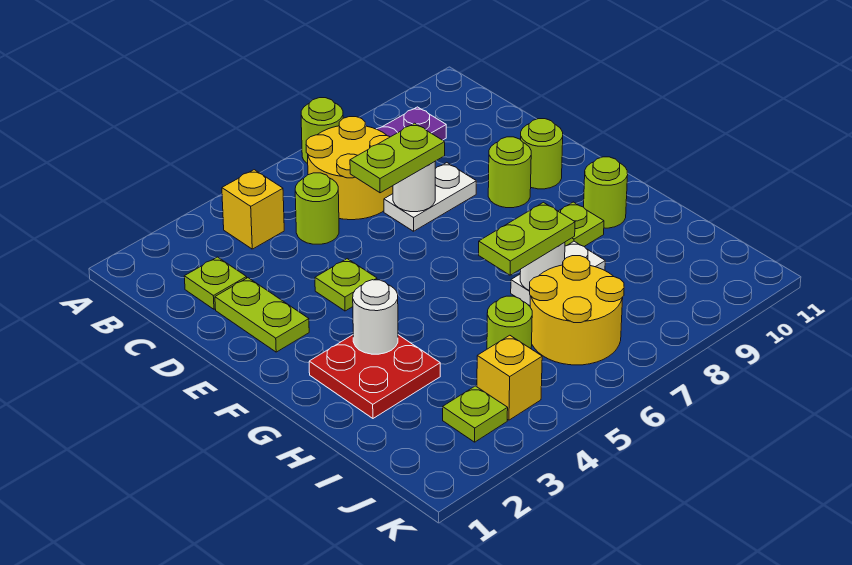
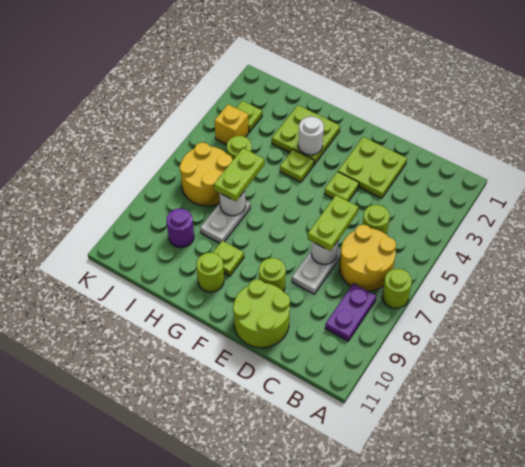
yellow brick B4 level 1 -> none
lime plate C2 level 1 -> lime plate G4 level 1
lime plate D2:E2 level 1 -> lime plate D2:E3 level 1
lime round brick E10 level 1 -> lime round brick D10:E11 level 1
red plate G2:H3 level 1 -> lime plate G2:H3 level 1
none -> purple round brick I9 level 1

